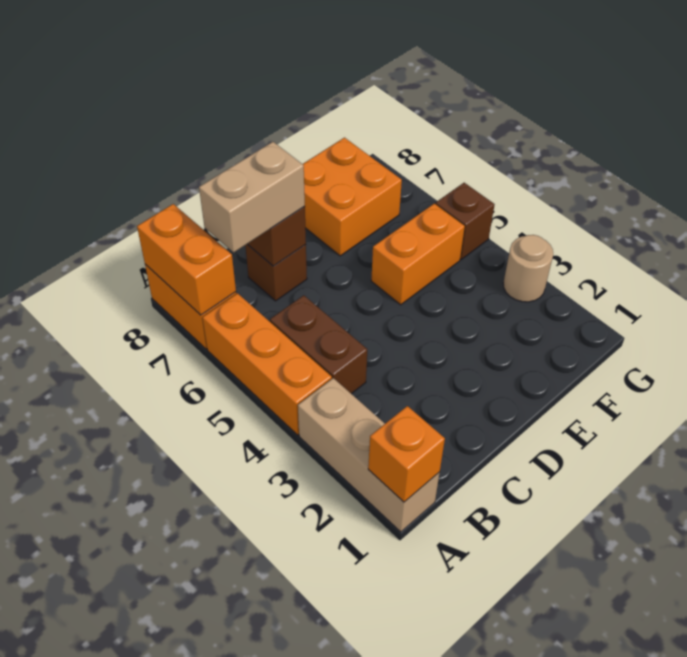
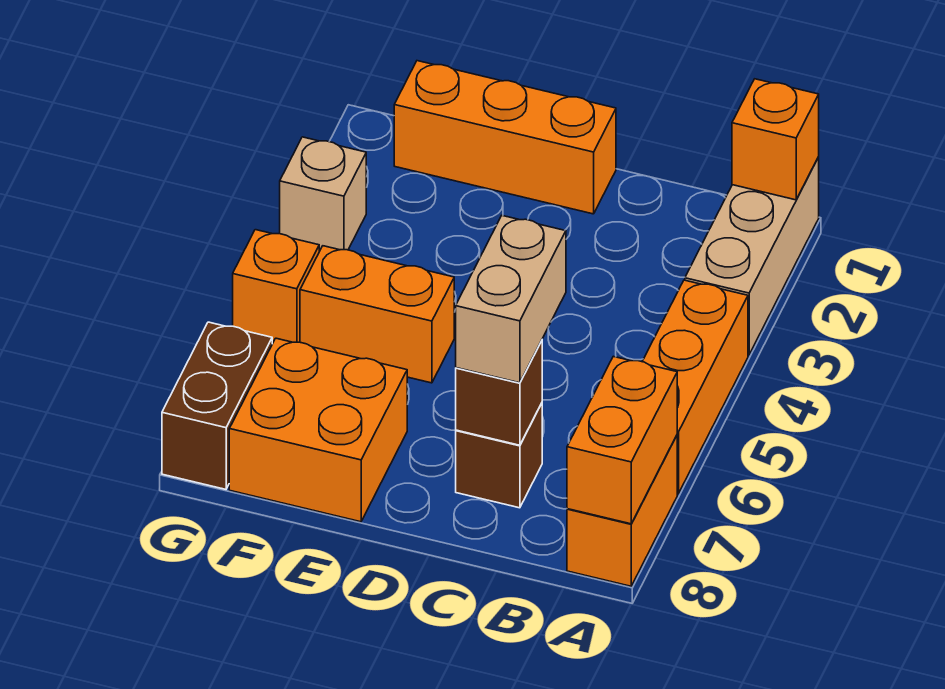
brown brick B4:B5 level 1 -> brown brick G7:G8 level 1
tan brick B7:C7 level 3 -> tan brick C6:C7 level 3
none -> orange brick D1:F1 level 1
tan round brick G3 level 1 -> tan brick G3 level 1
brown brick G5 level 1 -> orange brick G5 level 1

